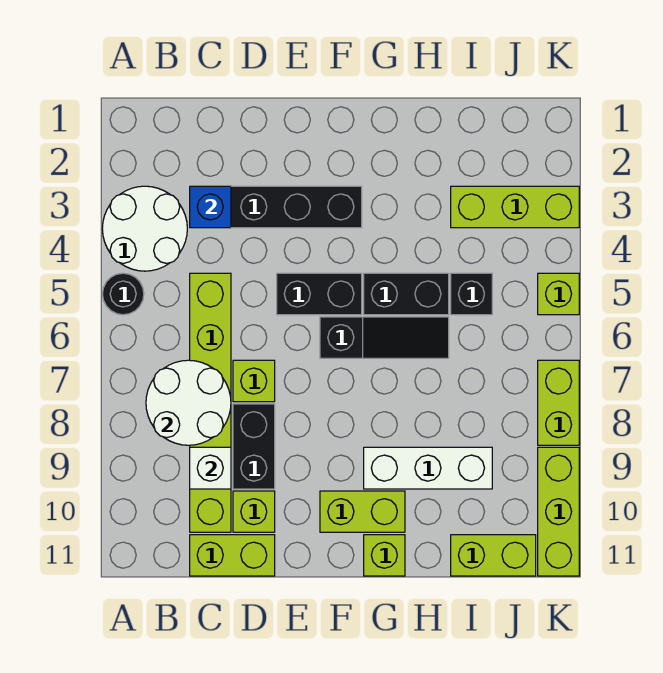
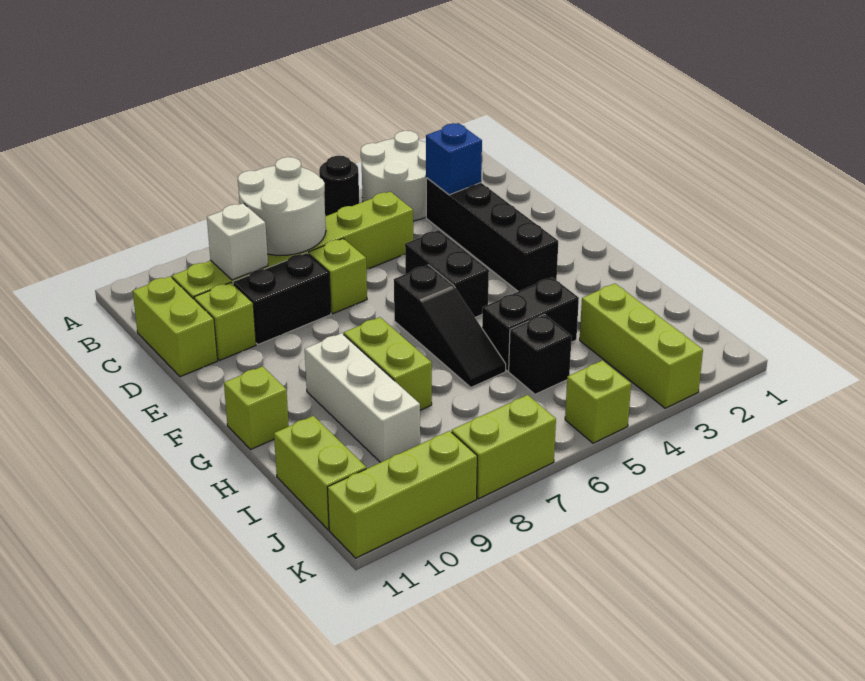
lime brick F10:G10 level 1 -> lime brick G8:H8 level 1
black brick G5:H5 level 1 -> black brick H4:H5 level 1

